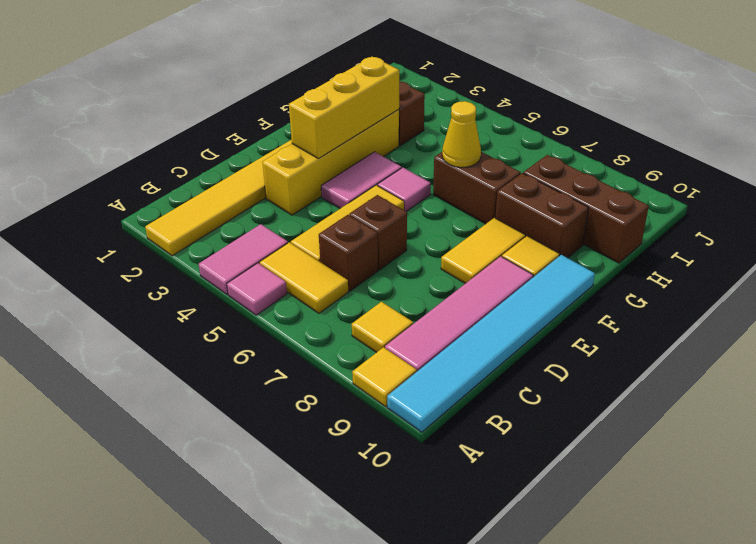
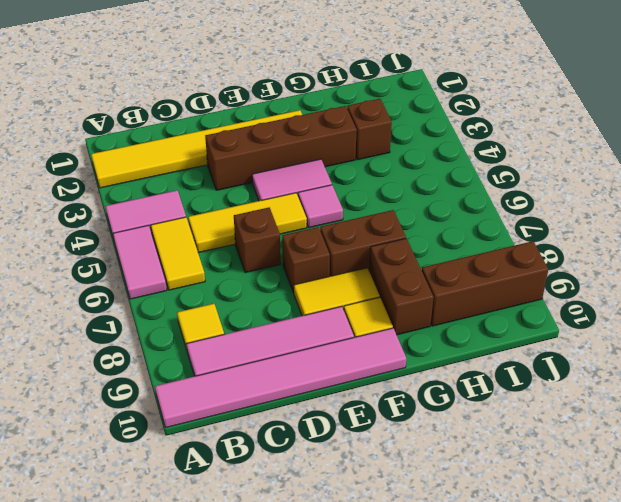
pink tile A5 level 1 -> pink tile A5:A6 level 1
yellow tile A9 level 1 -> none
cyan tile A10:F10 level 1 -> pink tile A10:F10 level 1
brown brick C6 level 1 -> brown brick E7 level 1
yellow brick D3:G3 level 1 -> brown brick D3:G3 level 1
yellow brick E3:G3 level 2 -> none
brown brick G6:G7 level 1 -> brown brick F7:G7 level 1
yellow cone G6 level 2 -> none
brown brick H8:H10 level 1 -> brown brick H9:J9 level 1

